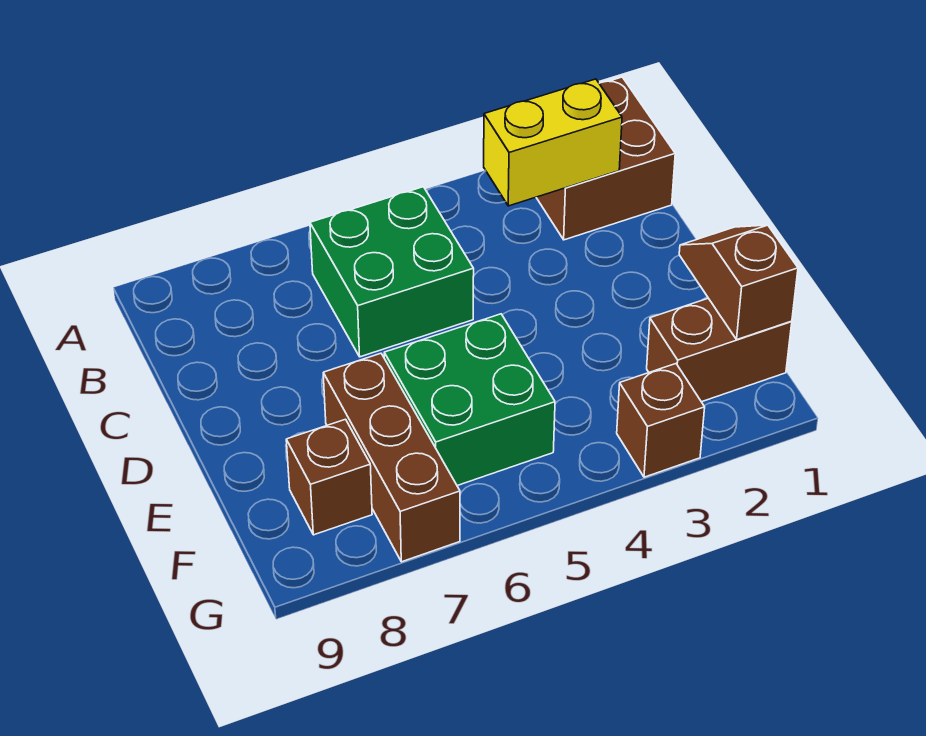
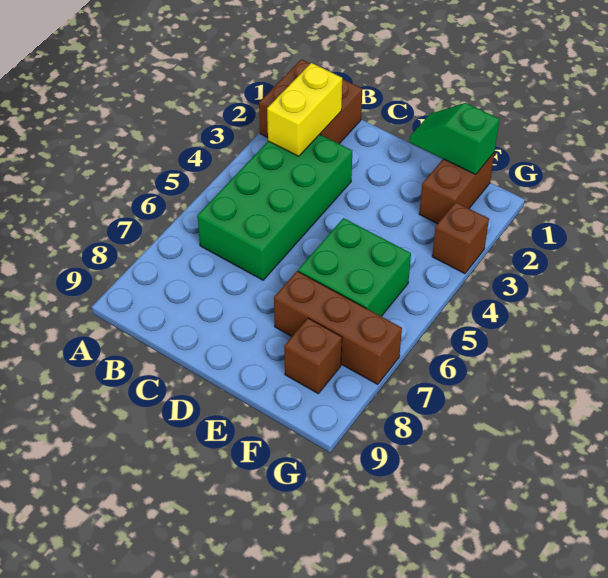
green brick B5:C6 level 1 -> green brick B3:C6 level 1
brown slope E1:F1 level 2 top F -> green slope E1:F1 level 2 top F

